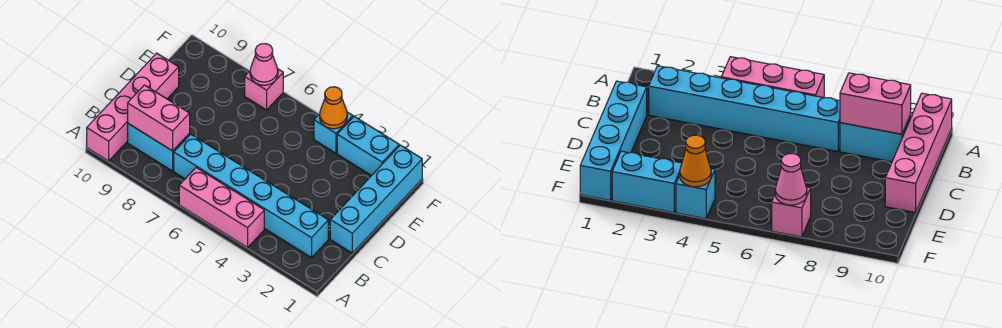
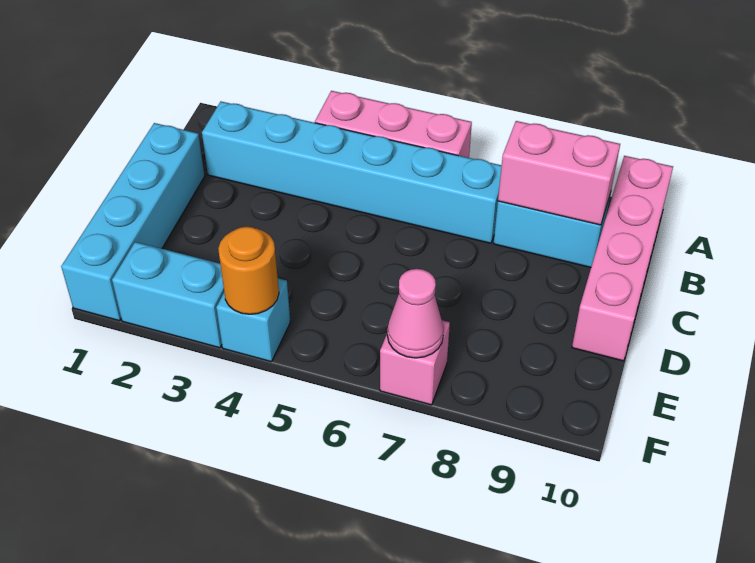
orange cone F4 level 2 -> orange round brick F4 level 2

